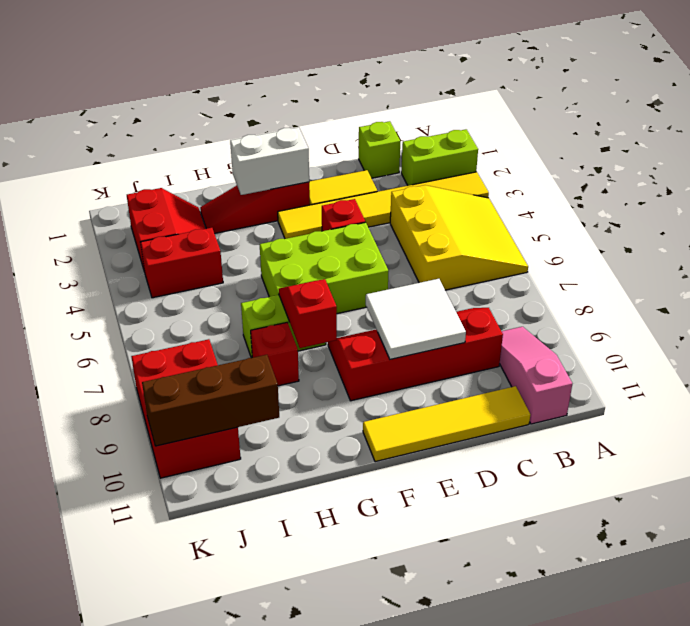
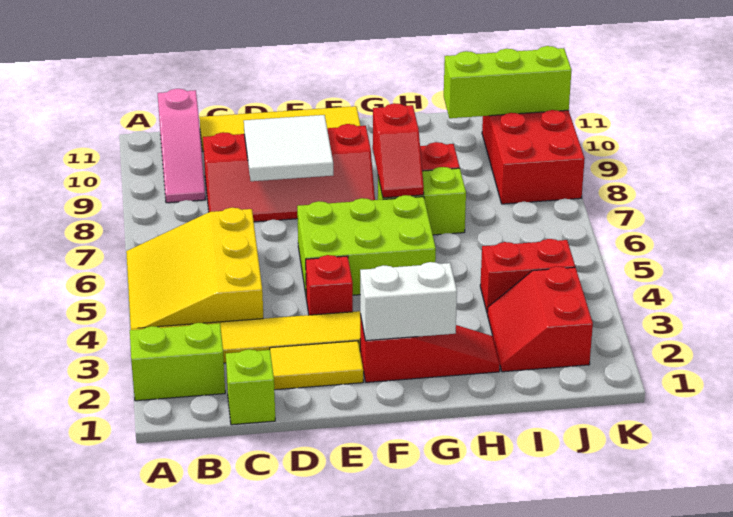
brown brick I10:K10 level 2 -> lime brick I10:K10 level 2

